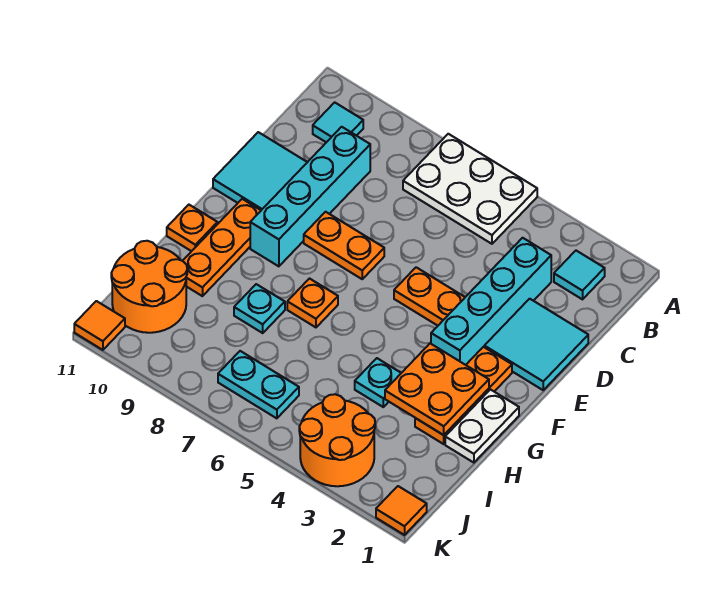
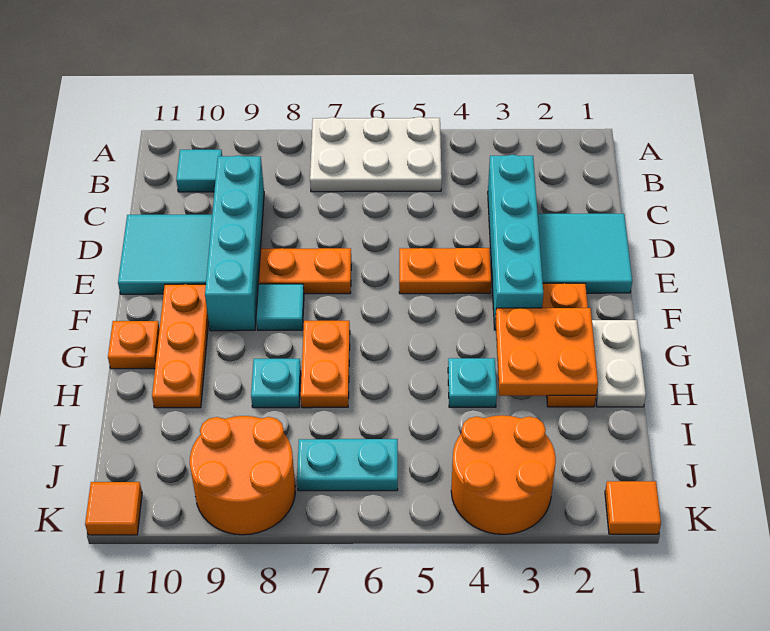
cyan tile B2 level 1 -> cyan tile F8 level 1
orange plate G7 level 1 -> orange plate G7:H7 level 1
orange round brick I10:J11 level 1 -> orange round brick J8:K9 level 1

